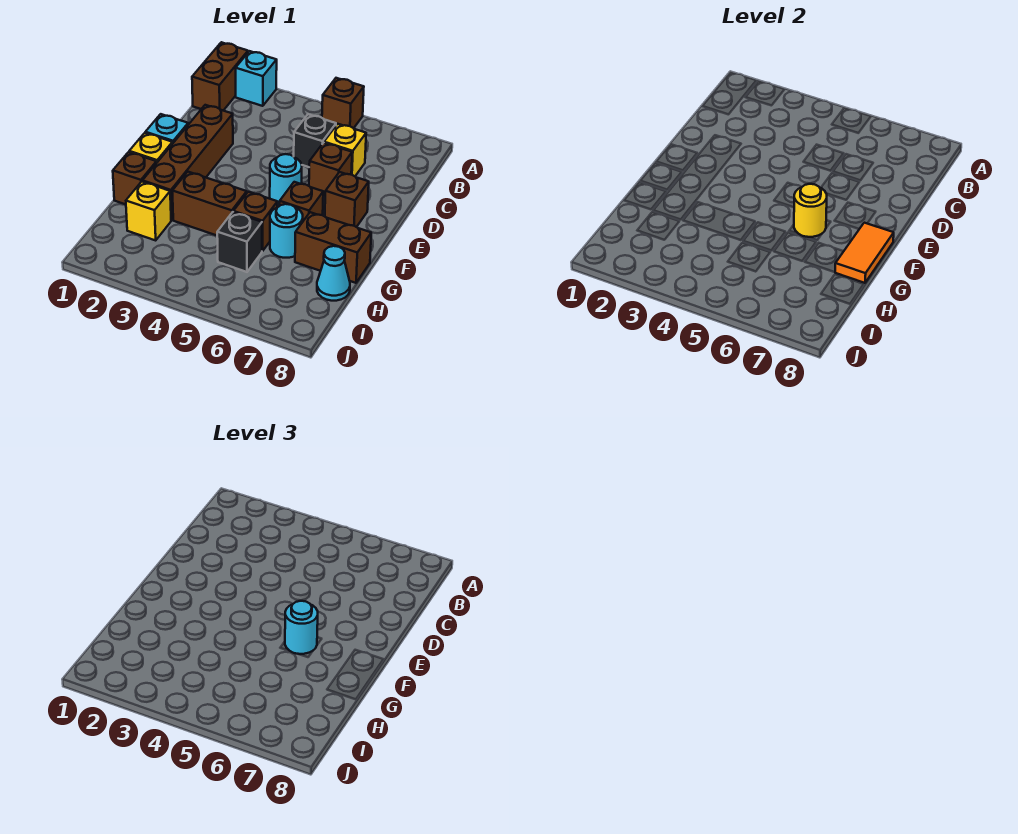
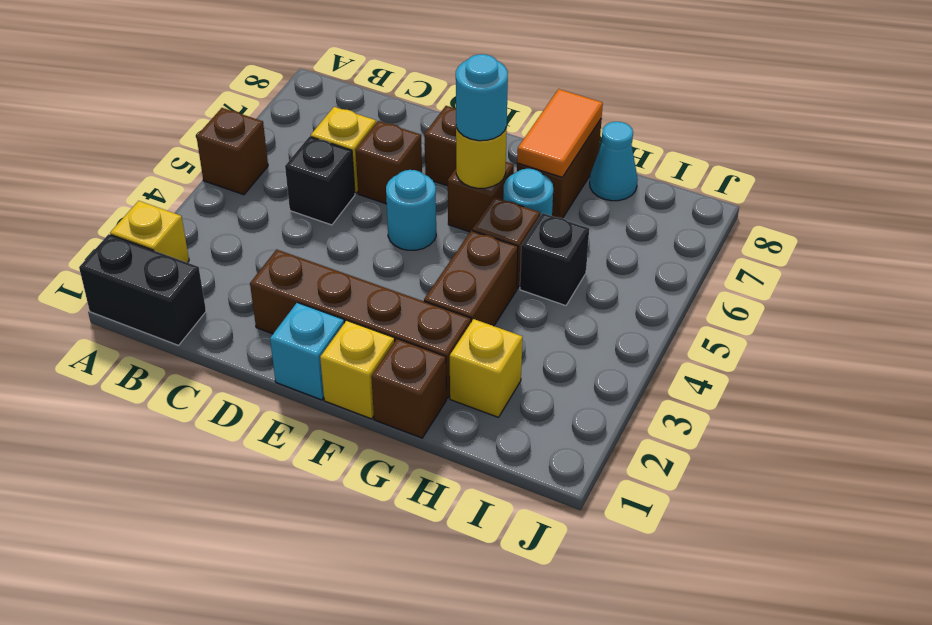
brown brick A1:B1 level 1 -> black brick A1:B1 level 1
cyan brick A2 level 1 -> yellow brick A2 level 1
orange tile F8:G8 level 2 -> orange tile G7:G8 level 2

